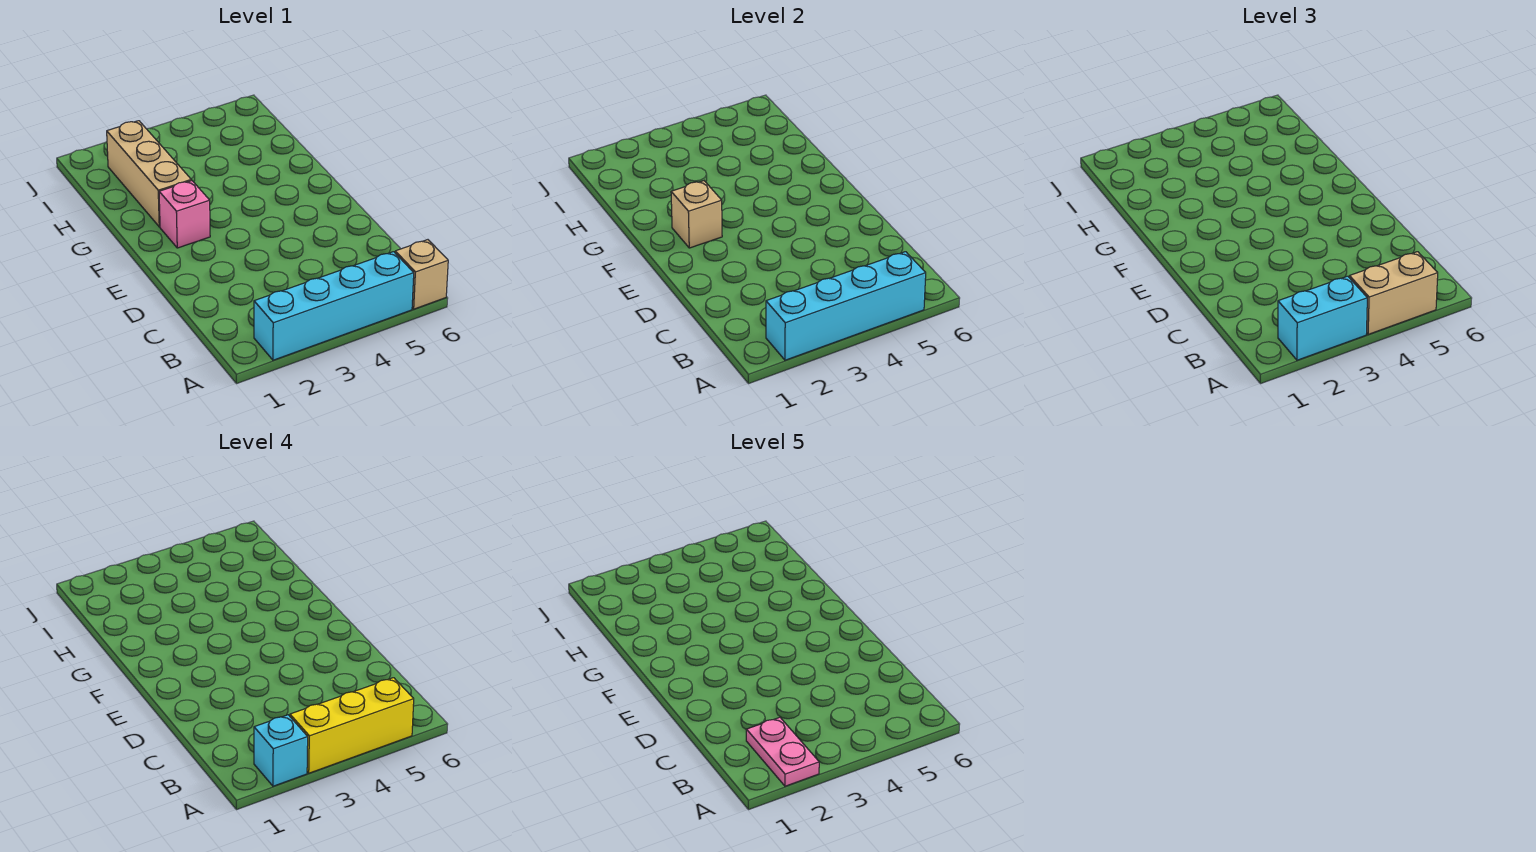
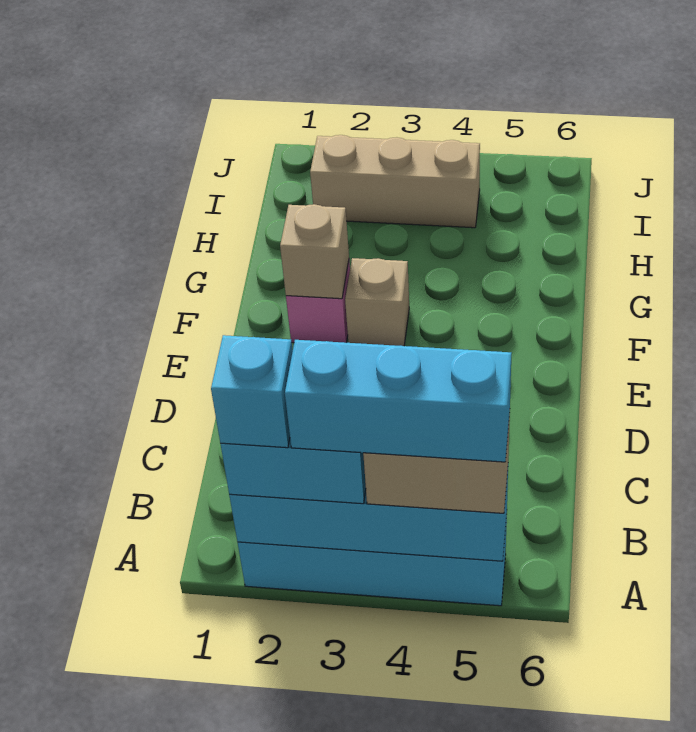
pink plate A2:B2 level 5 -> none
yellow brick A3:A5 level 4 -> cyan brick A3:A5 level 4
tan brick A6 level 1 -> tan brick F3 level 1
tan brick G2:I2 level 1 -> tan brick I2:I4 level 1

